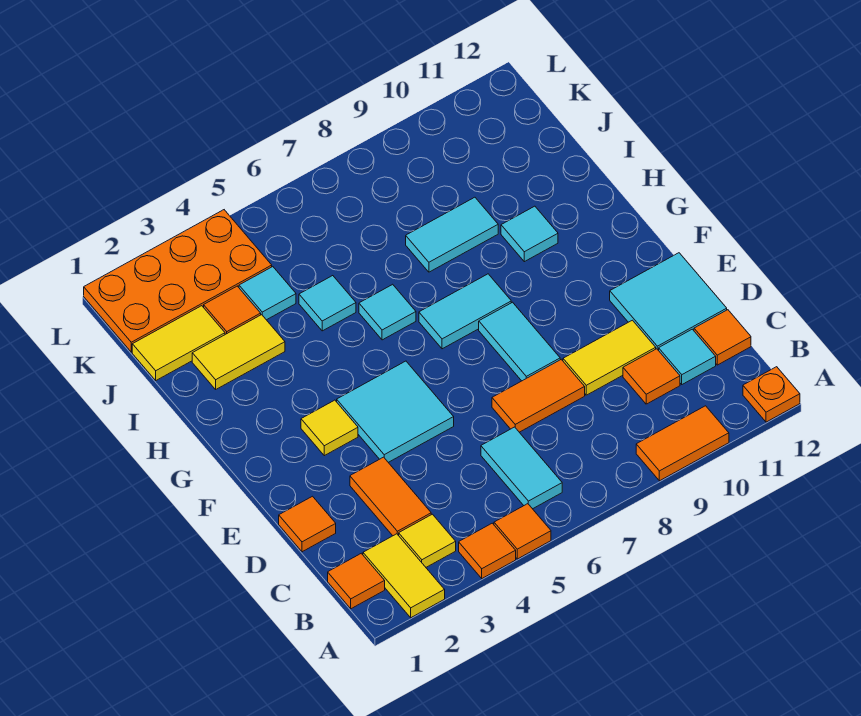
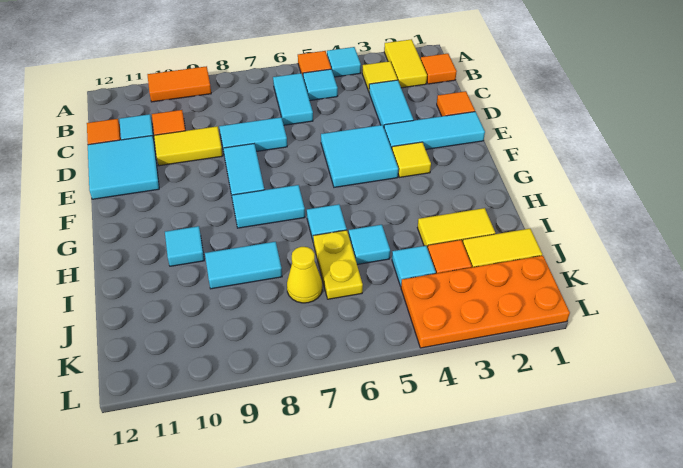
orange tile A4 level 1 -> cyan tile A4 level 1
orange plate A12 level 1 -> none
none -> cyan tile B5 level 1
orange tile C3:D3 level 1 -> cyan tile C3:D3 level 1
orange tile D7:D8 level 1 -> cyan tile D7:D8 level 1
none -> cyan tile E1:E3 level 1
none -> yellow plate I6:J6 level 1
none -> yellow cone J7 level 1

